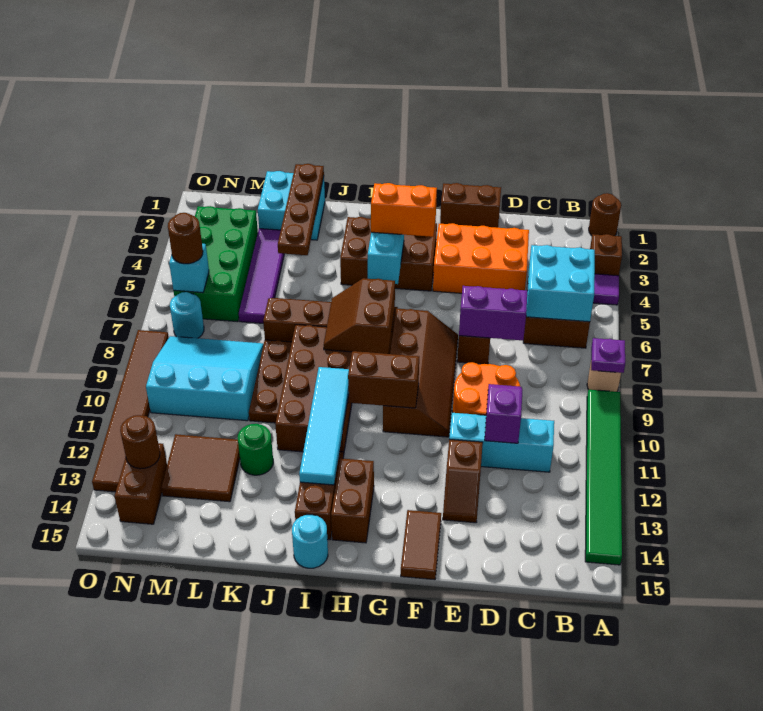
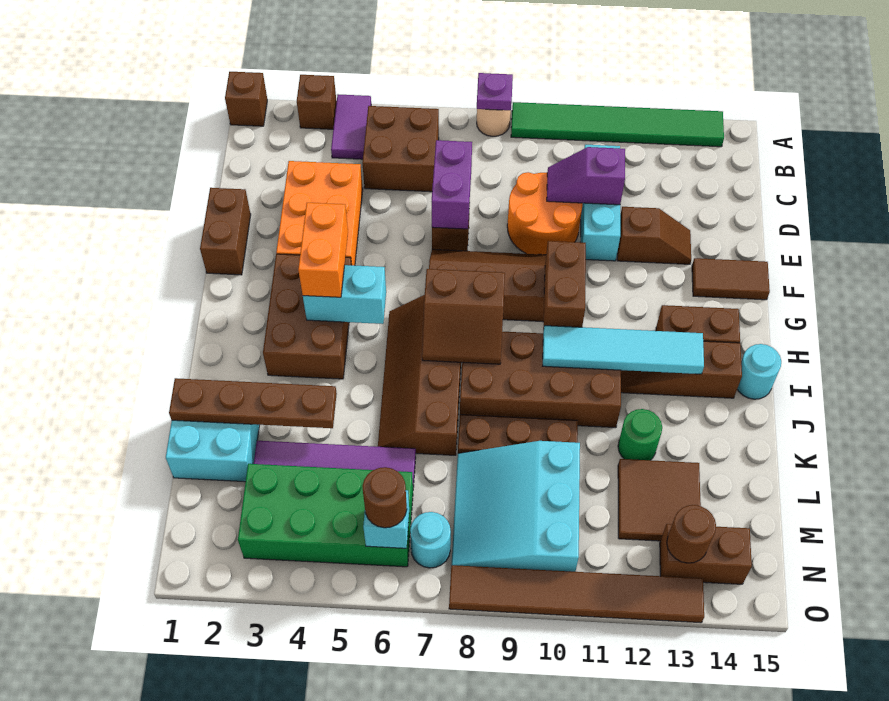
brown round brick A1 level 1 -> brown brick A1 level 1
cyan brick B5:C6 level 2 -> none

